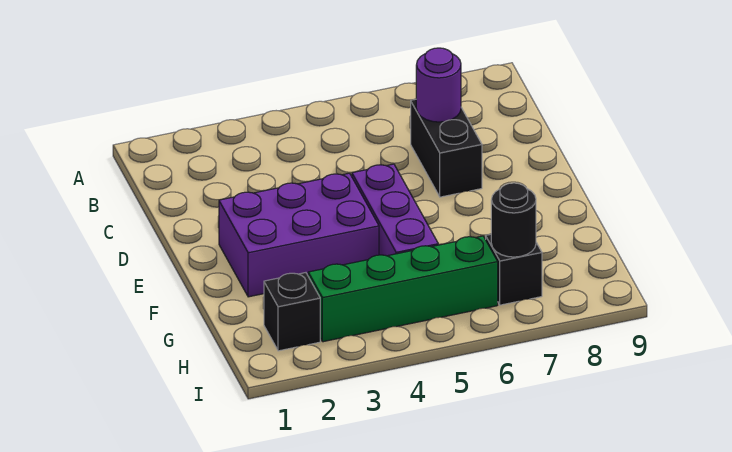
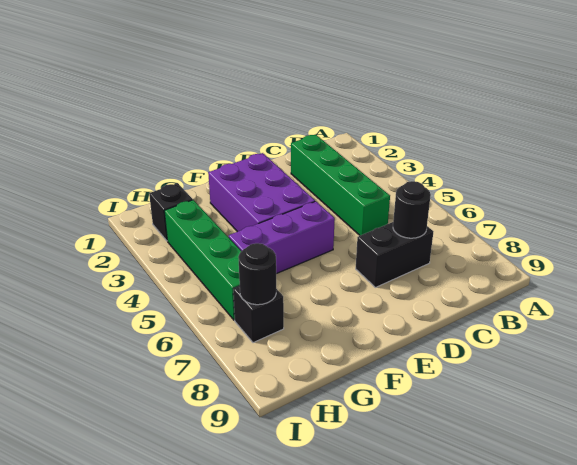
none -> green brick C2:C5 level 1
purple round brick C7 level 2 -> black round brick C7 level 2

